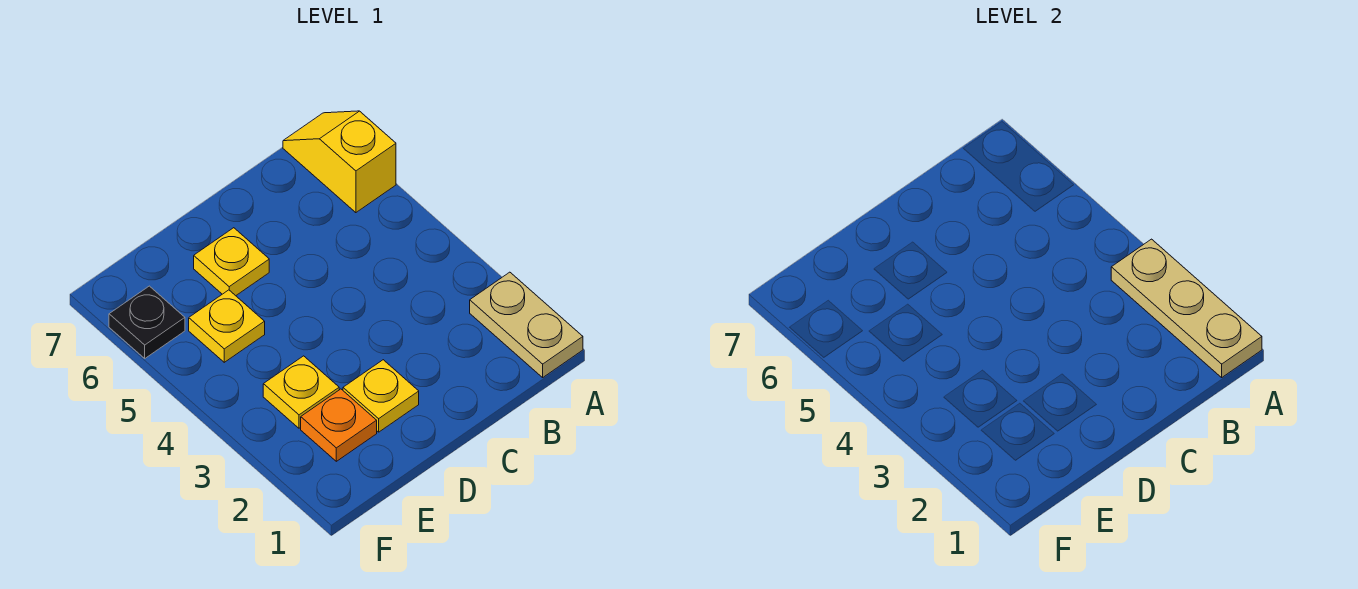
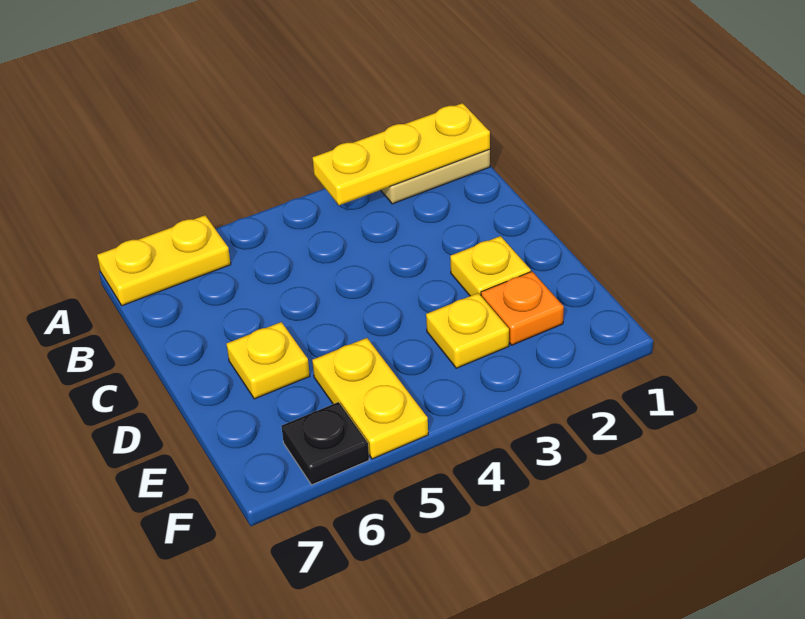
tan plate A1:A3 level 2 -> yellow plate A1:A3 level 2
yellow slope A6:A7 level 1 top 6 -> yellow plate A6:A7 level 1
yellow plate E5 level 1 -> yellow plate E5:F5 level 1

